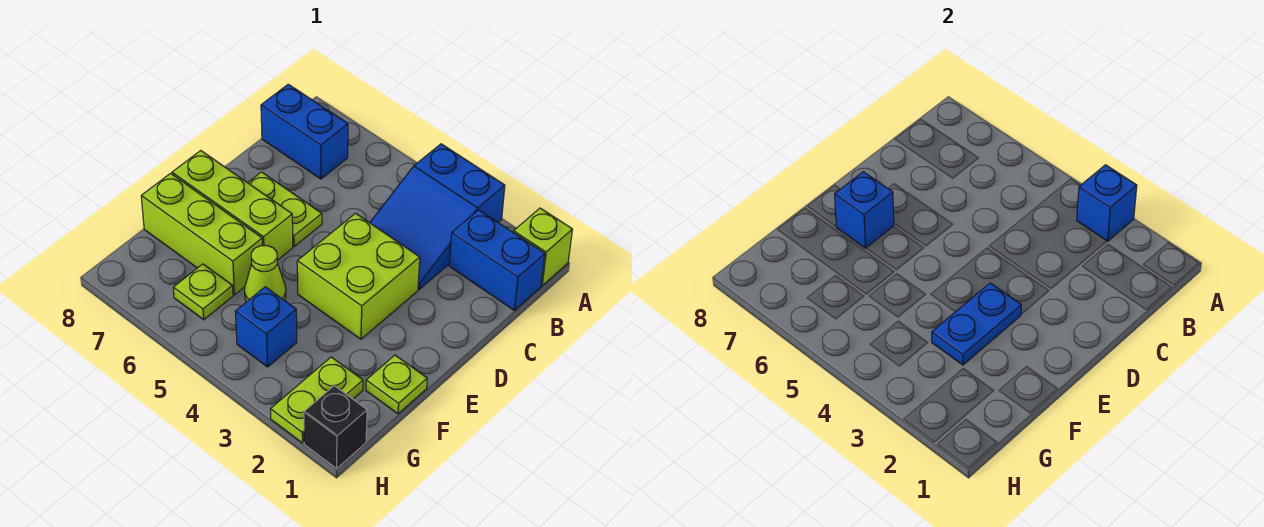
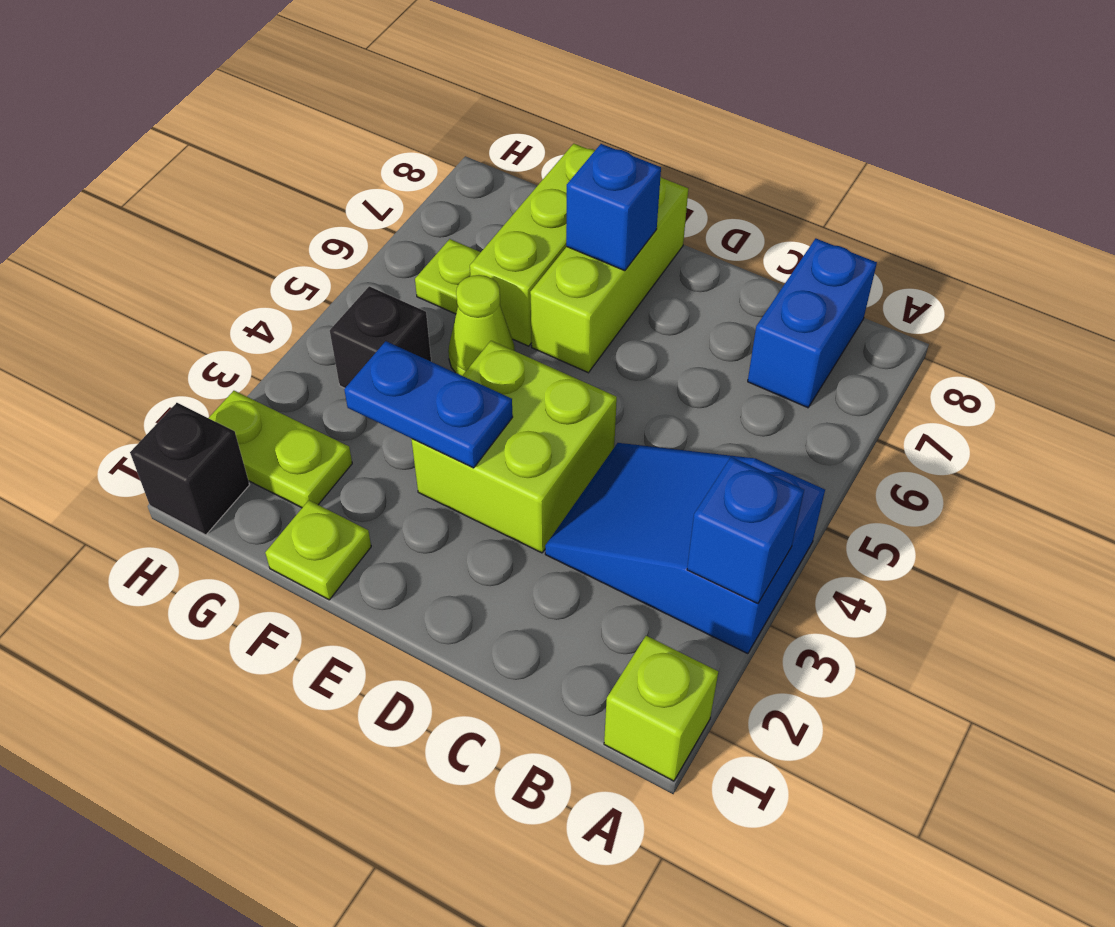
blue brick B1:B2 level 1 -> none
lime plate D6:D7 level 1 -> none
blue brick G4 level 1 -> black brick G4 level 1

